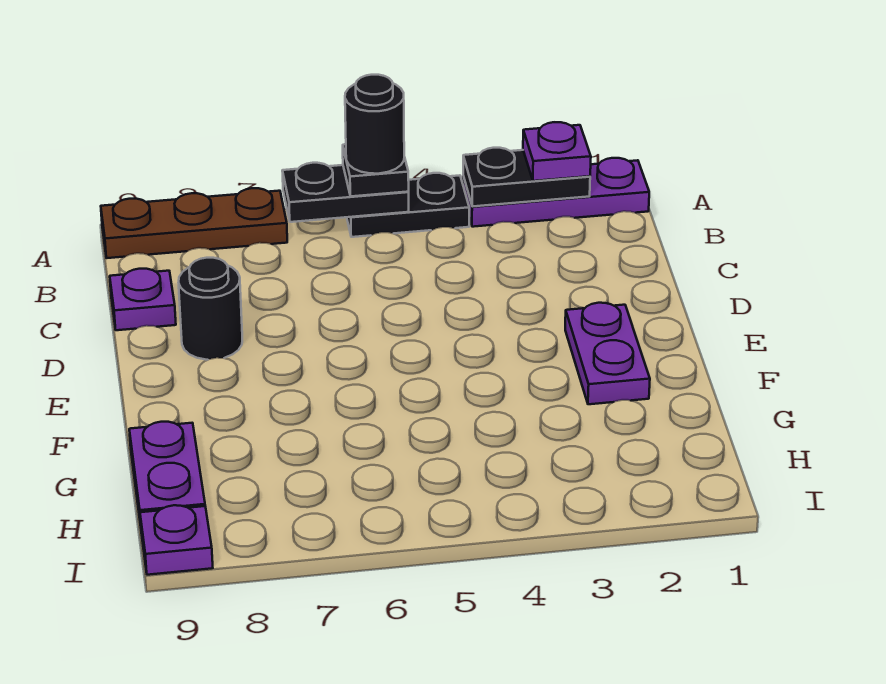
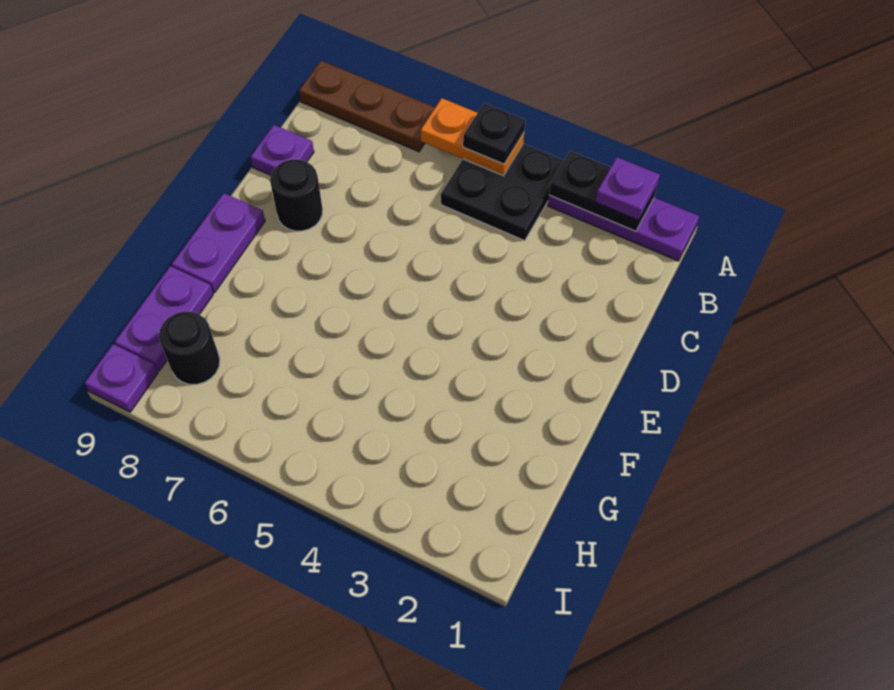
black plate A4:A5 level 1 -> black plate A4:B5 level 1
black plate A5:A6 level 2 -> orange plate A5:A6 level 2
black round brick A5 level 4 -> black round brick H8 level 1
purple plate E2:F2 level 1 -> purple plate E9:F9 level 1

